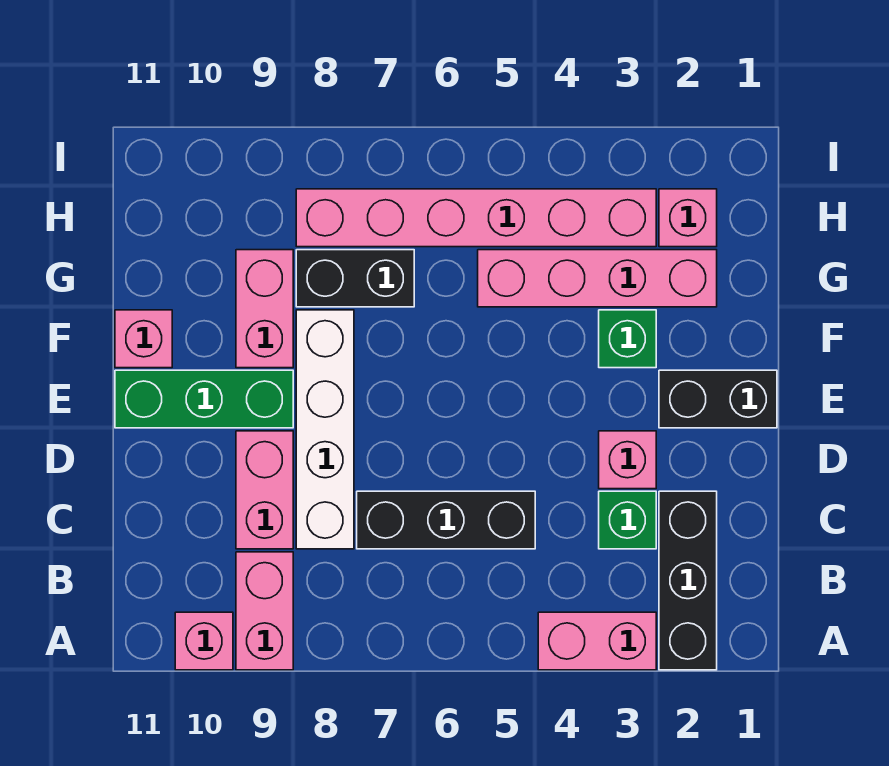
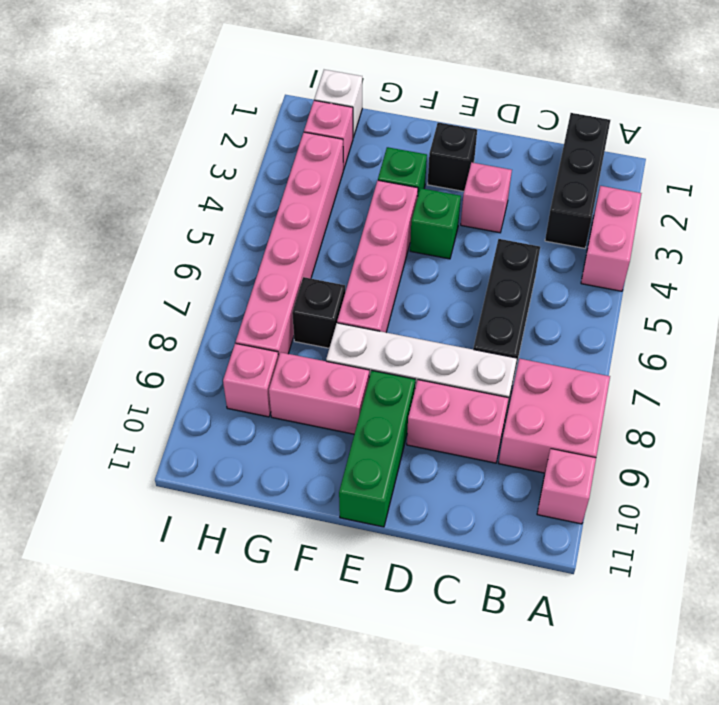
black brick A2:C2 level 1 -> black brick B1:B3 level 1
pink brick A9:B9 level 1 -> pink brick A8:B9 level 1
green brick C3 level 1 -> green brick E4 level 1
black brick E1:E2 level 1 -> black brick E2 level 1
pink brick F11 level 1 -> pink brick H9 level 1
pink brick G2:G5 level 1 -> pink brick F4:F7 level 1
black brick G7:G8 level 1 -> black brick G7 level 1
none -> white brick H1 level 1

